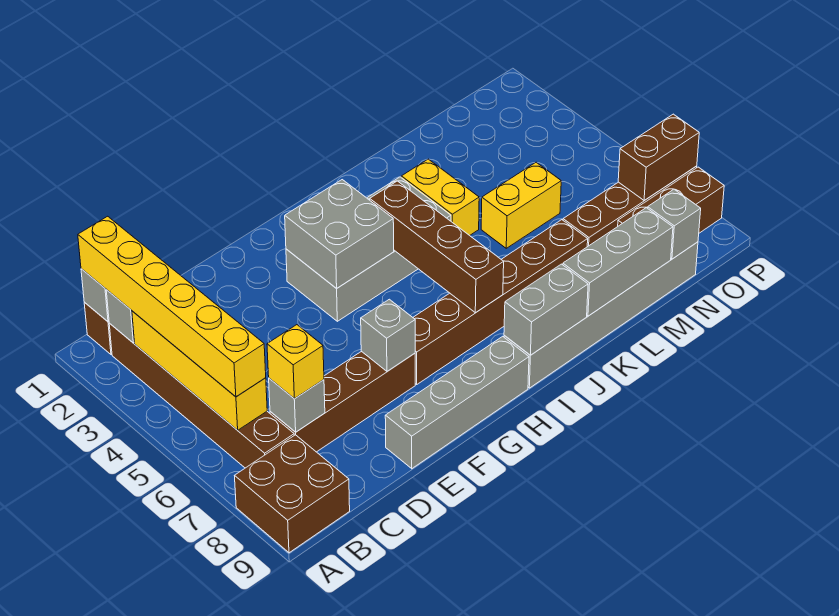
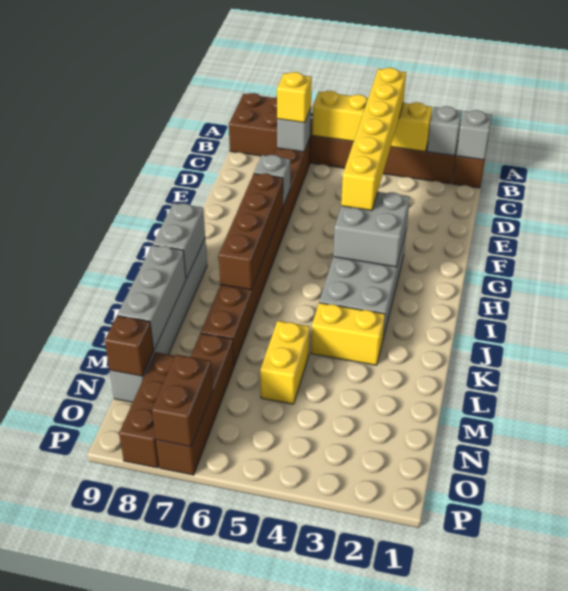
yellow brick B1:B6 level 3 -> yellow brick B4:G4 level 3
grey brick E9:H9 level 1 -> none
brown brick I4:I7 level 2 -> brown brick G7:J7 level 2
grey brick N9 level 2 -> brown brick N9 level 2

